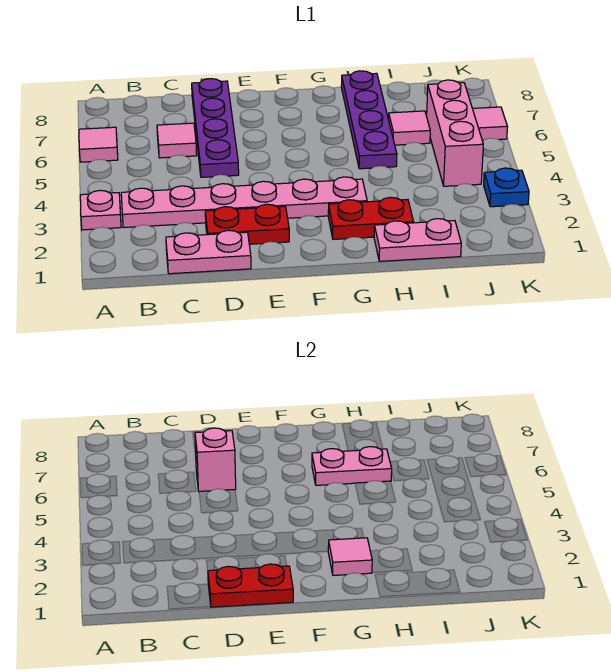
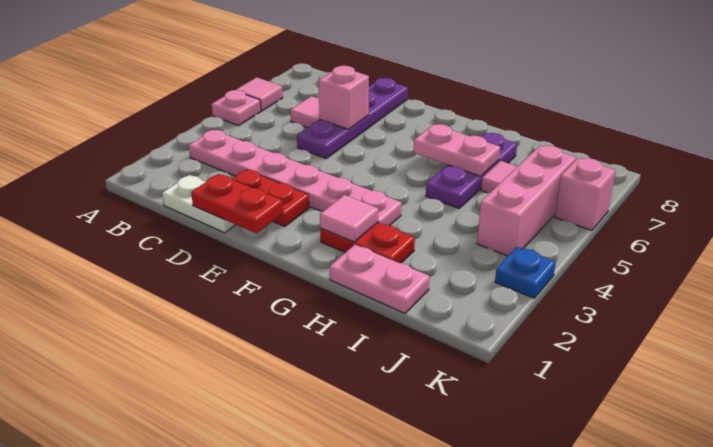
pink plate A3 level 1 -> pink plate A5 level 1
pink plate C1:D1 level 1 -> white plate C1:D1 level 1
purple plate H5:H8 level 1 -> purple plate H5:H7 level 1
pink tile K6 level 1 -> pink brick K6 level 1

